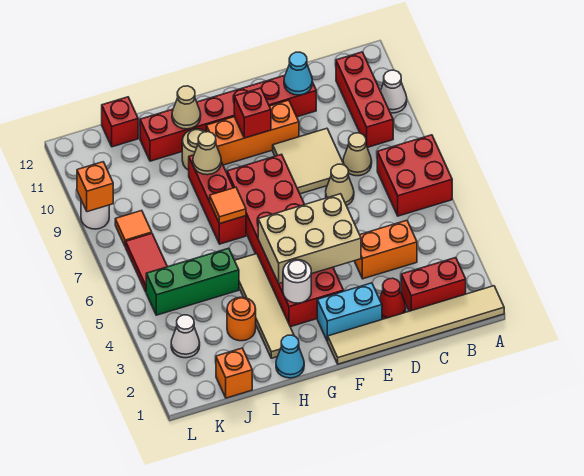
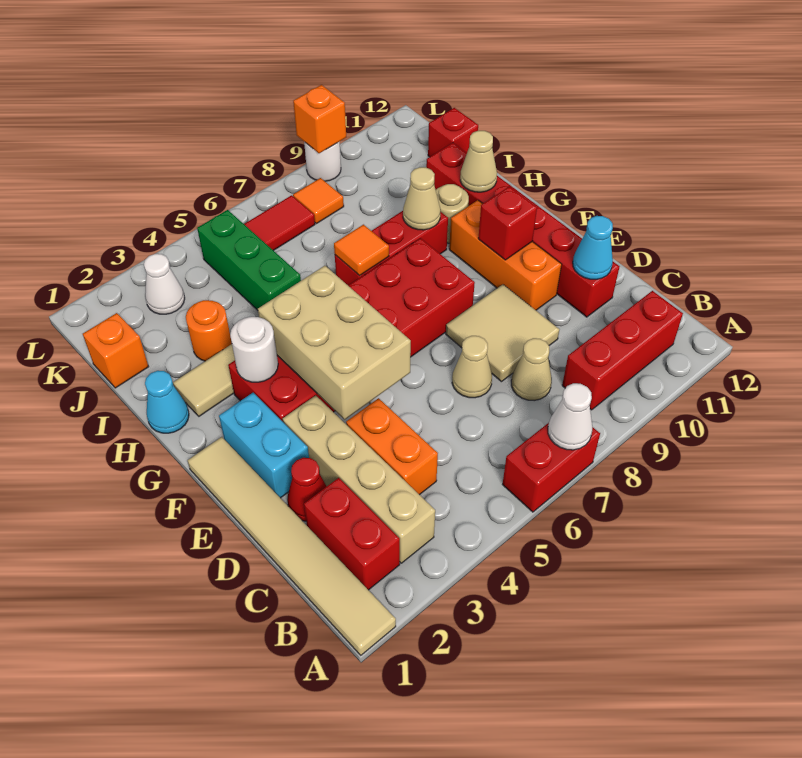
red brick A6:B7 level 1 -> red brick A6:A7 level 1
white cone A10 level 1 -> white cone A7 level 2
none -> tan brick B3:E3 level 1

